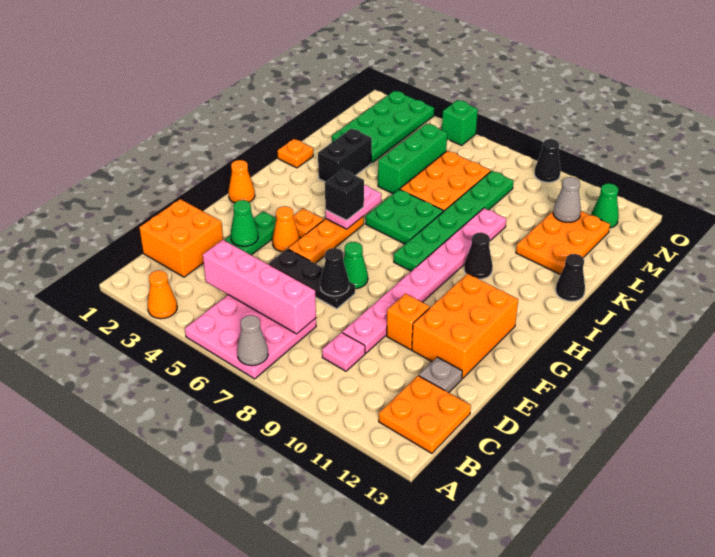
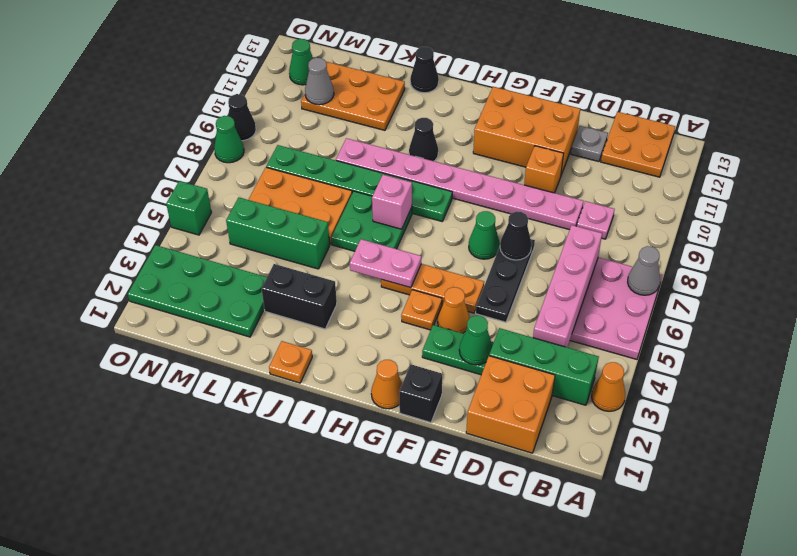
none -> green brick B3:D3 level 1
black brick H5 level 3 -> black brick F1 level 1
none -> pink brick I7 level 2
none -> green cone O8 level 1

